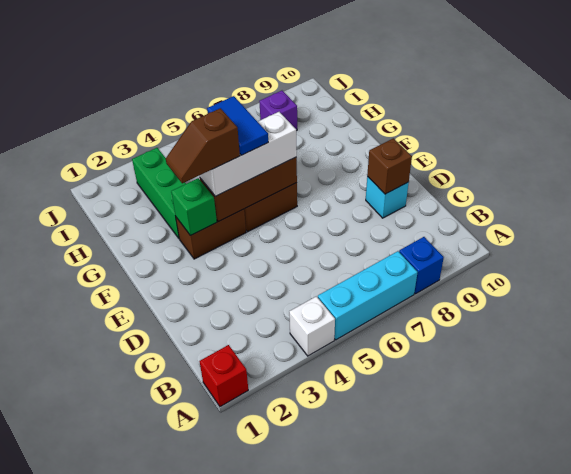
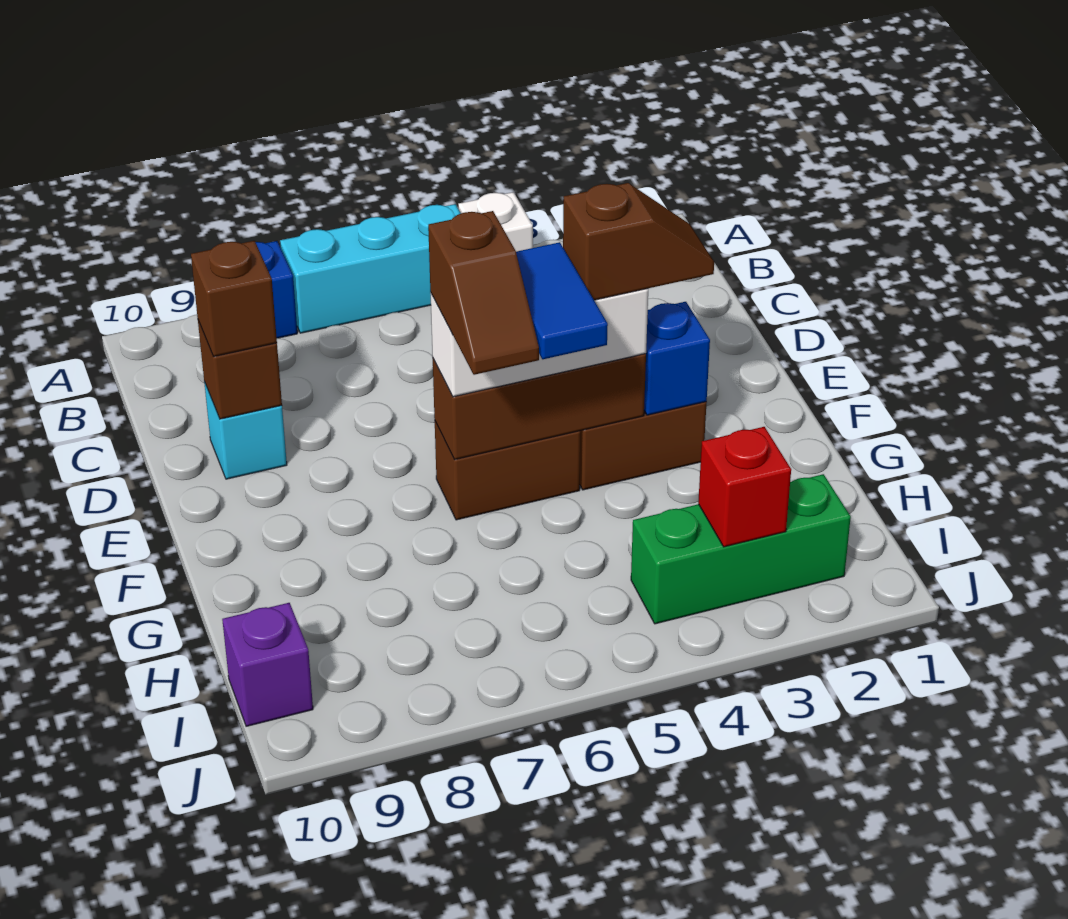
red brick A1 level 1 -> red brick I3 level 2
none -> brown brick D9 level 3
green brick F3 level 2 -> blue brick F3 level 2
none -> brown slope F6:G6 level 4 top F
green brick G3:I3 level 1 -> green brick I2:I4 level 1
purple brick I8 level 1 -> purple brick I10 level 1

